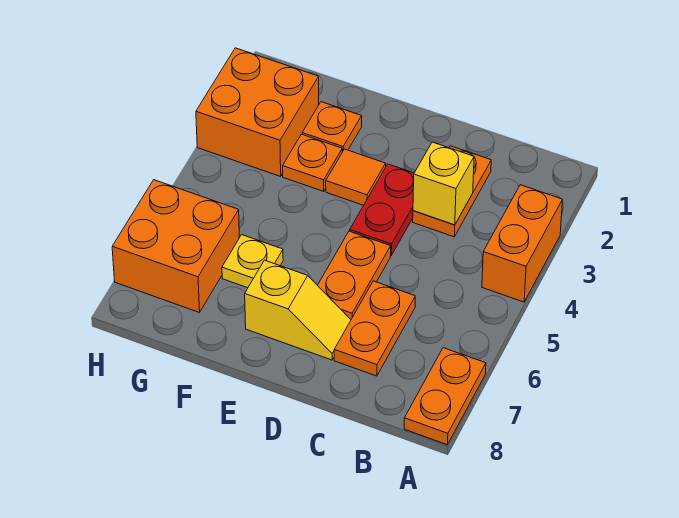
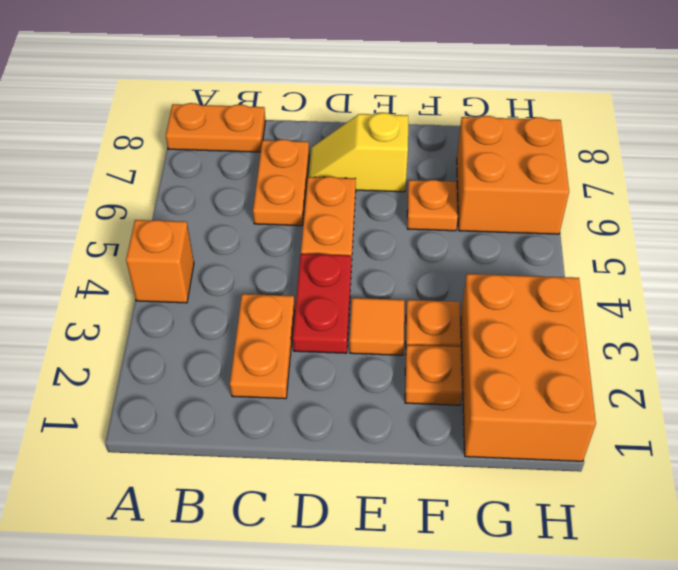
orange brick A3:A4 level 1 -> orange brick A4 level 1
orange plate A7:A8 level 1 -> orange plate A8:B8 level 1
yellow brick C3 level 2 -> none
yellow plate F6 level 1 -> orange plate F6 level 1
orange brick G2:H3 level 1 -> orange brick G1:H3 level 1

